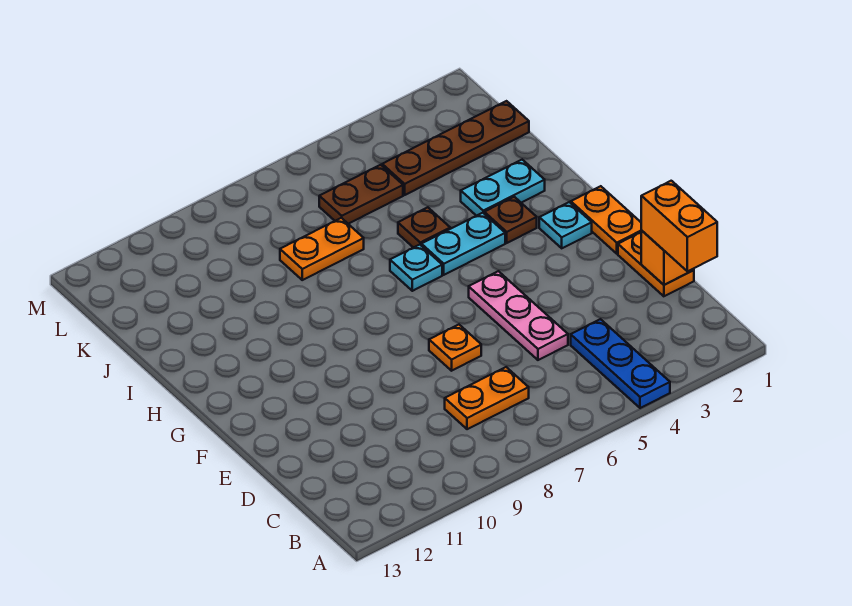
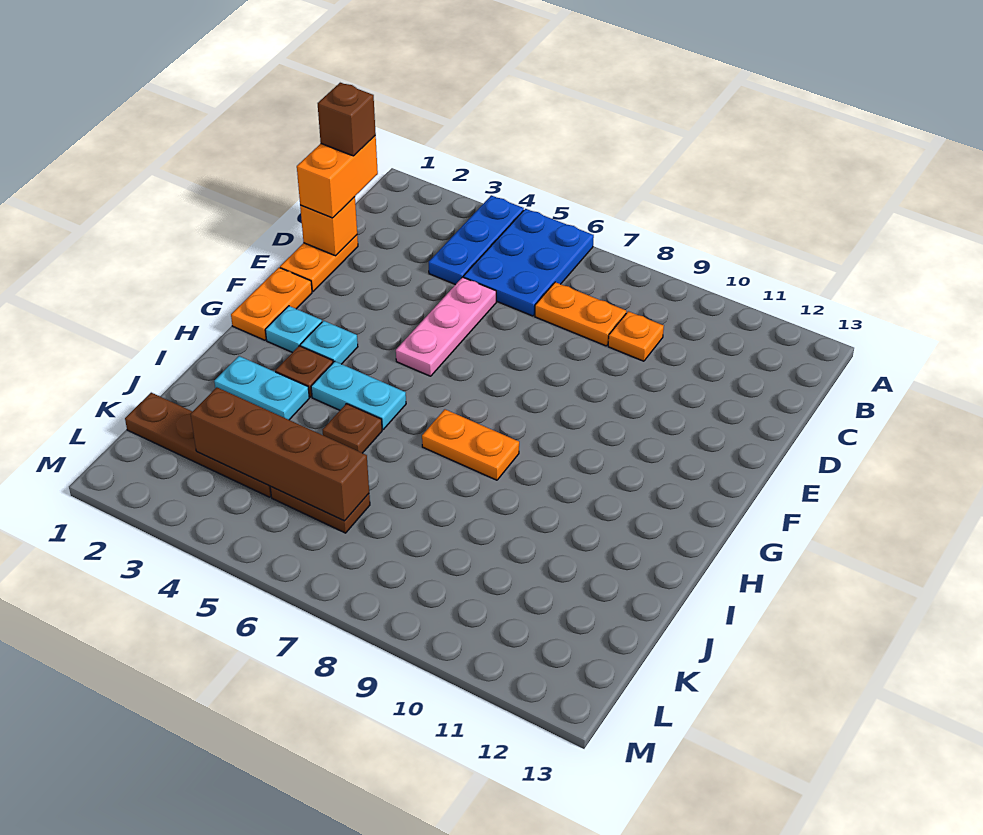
none -> blue plate A5:C6 level 1
none -> brown brick C1 level 4
orange plate E7 level 1 -> orange plate C9 level 1
cyan plate H6 level 1 -> cyan plate G3 level 1
orange plate J7:J8 level 1 -> orange plate H7:H8 level 1
none -> brown brick K3:K6 level 2

